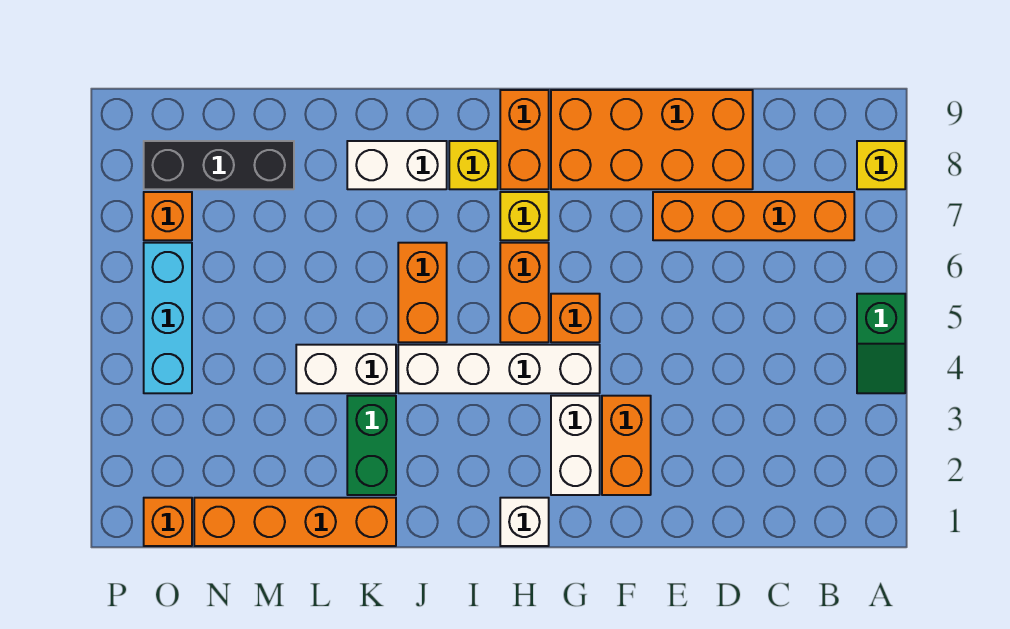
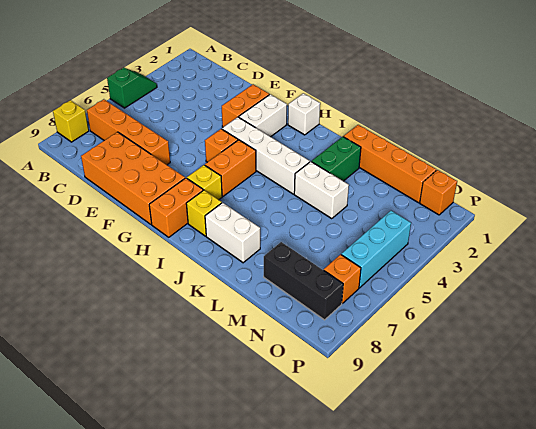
orange brick J5:J6 level 1 -> none

